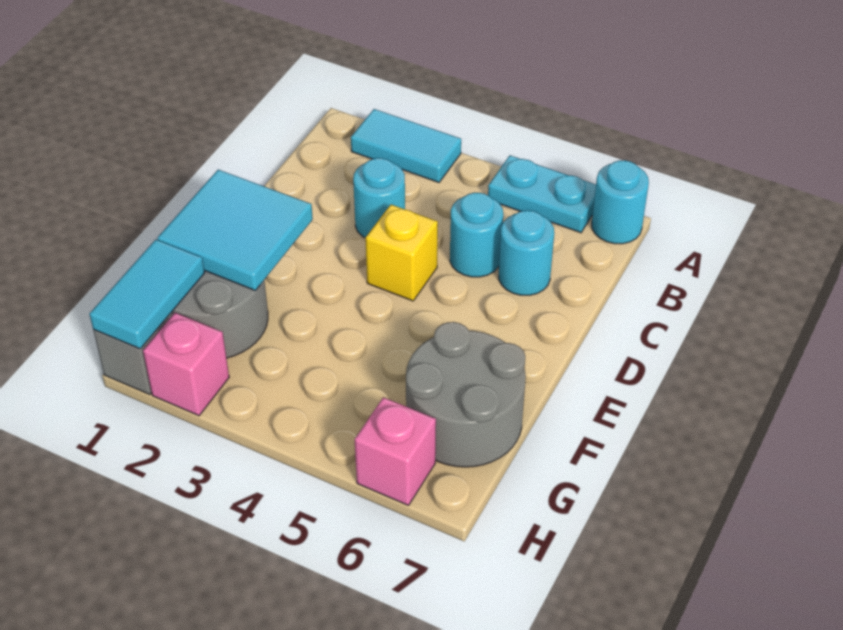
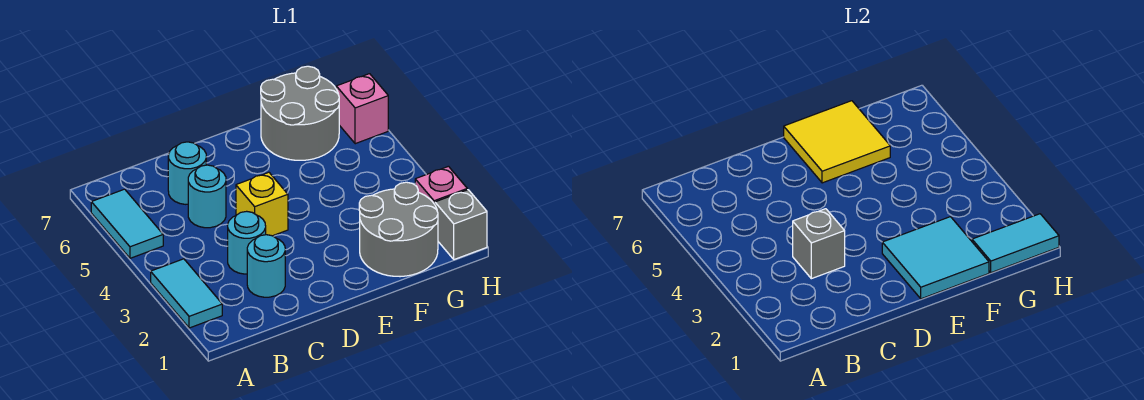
cyan plate A5:A6 level 1 -> cyan tile A5:A6 level 1
cyan round brick A7 level 1 -> cyan round brick C2 level 1
none -> grey brick C3 level 2
none -> yellow tile E6:F7 level 2

